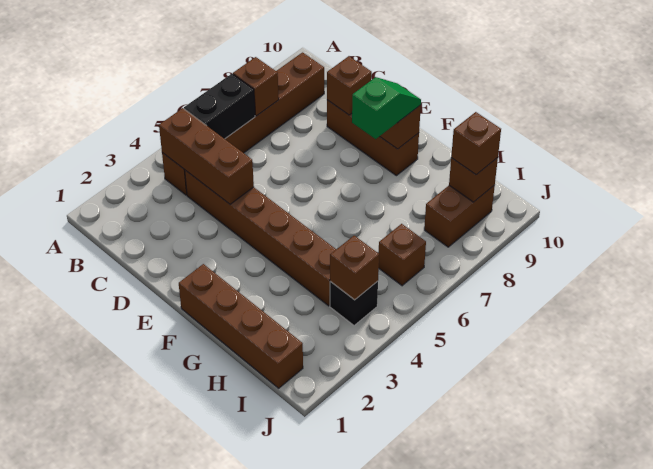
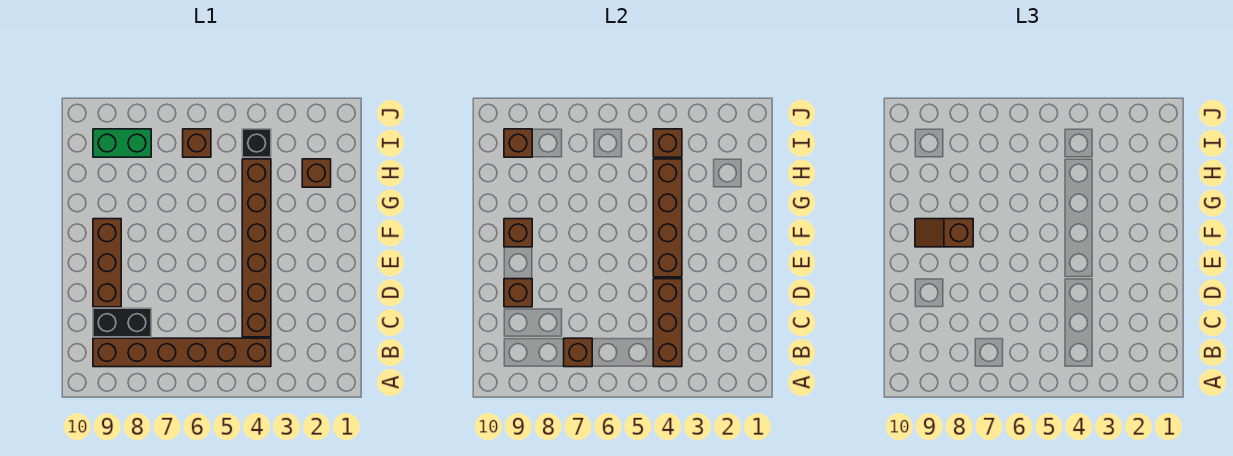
black brick B5:B6 level 2 -> black brick C8:C9 level 1
brown brick F1:I1 level 1 -> brown brick E4:H4 level 2
green slope F8:F9 level 3 top 8 -> brown slope F8:F9 level 3 top 8
brown brick I8:I9 level 1 -> green brick I8:I9 level 1
brown brick I9 level 3 -> brown brick H2 level 1

